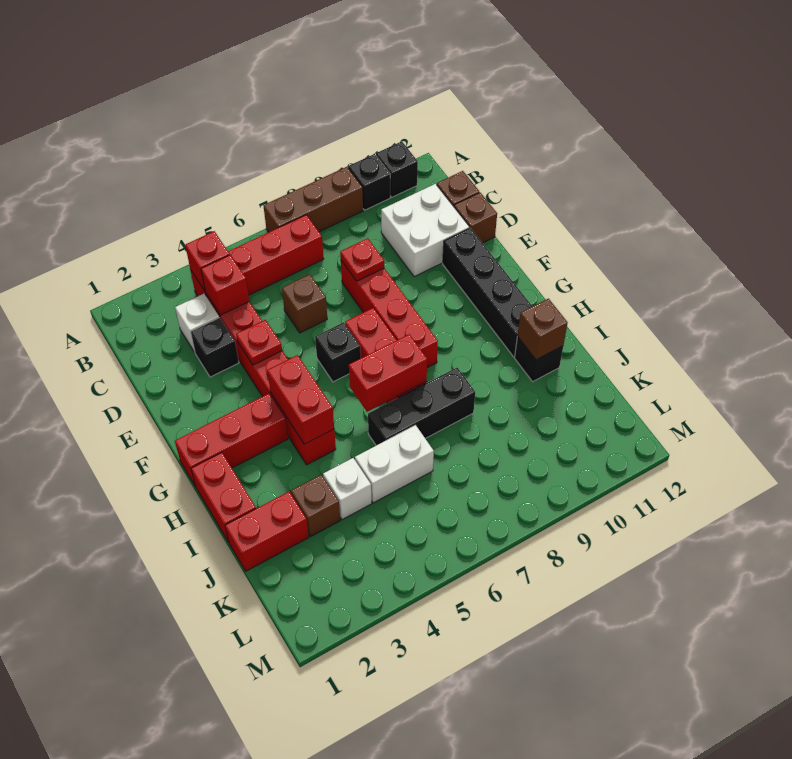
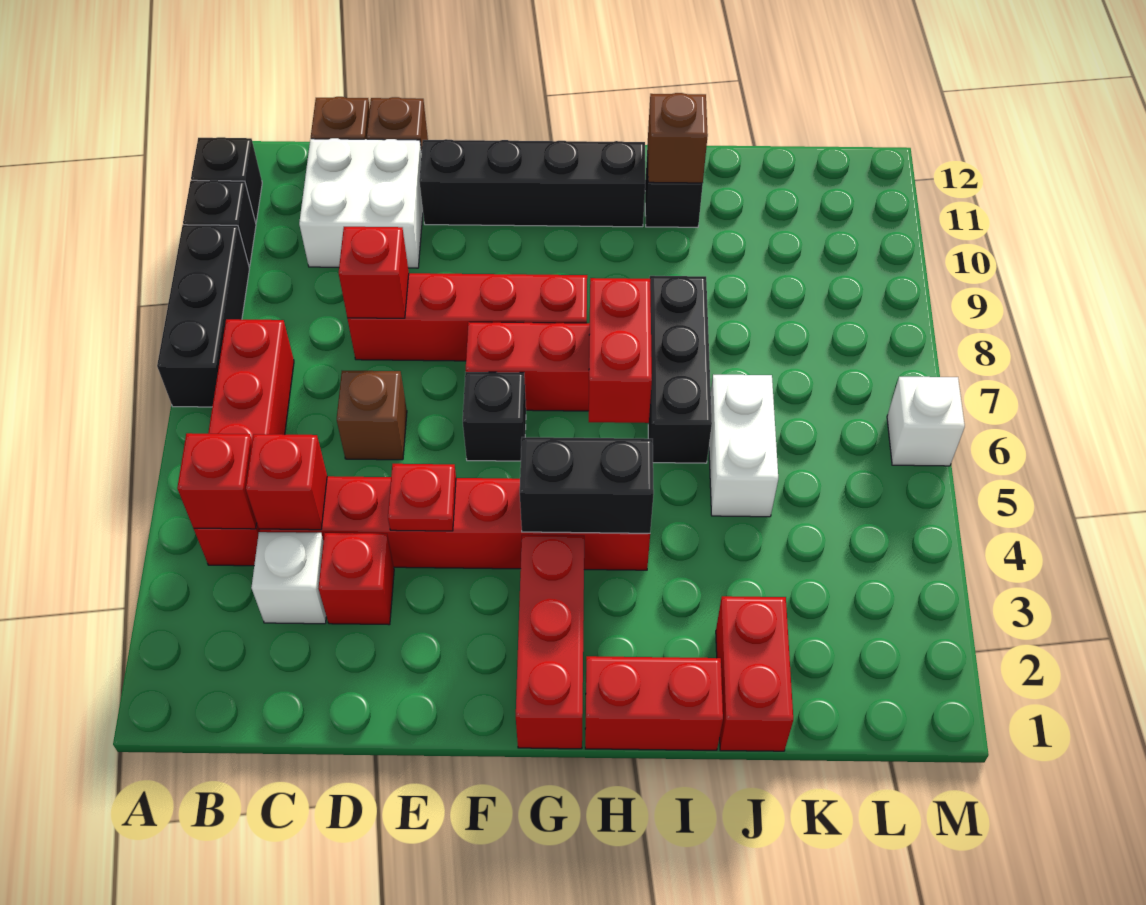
brown brick A7:A9 level 1 -> black brick A7:A9 level 1
black brick D3 level 1 -> red brick D3 level 1
red plate D8 level 2 -> red brick D8 level 2
red brick G4:H4 level 2 -> black brick G4:H4 level 2
brown brick J3 level 1 -> none
white brick J4 level 1 -> white brick M6 level 1

